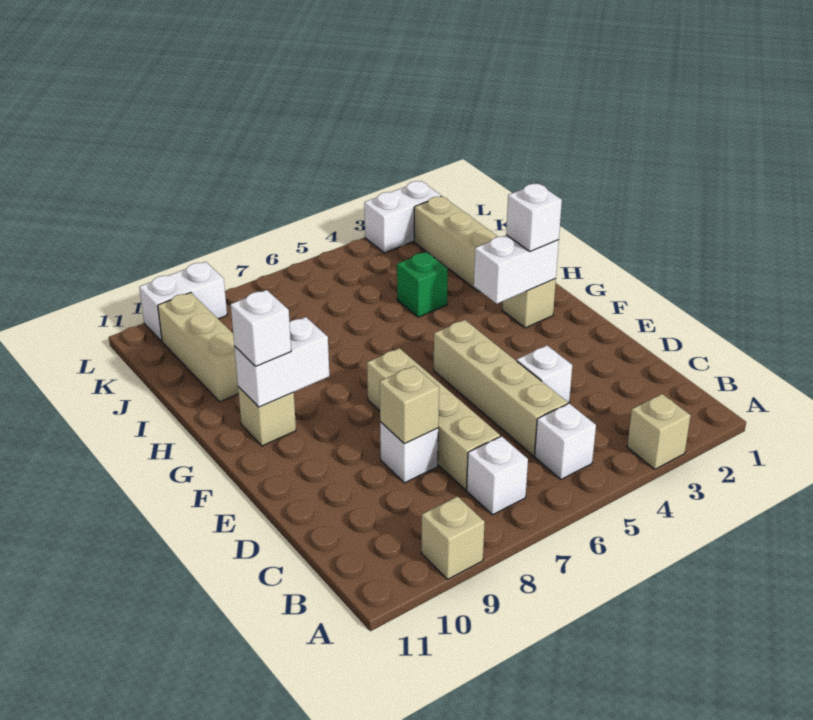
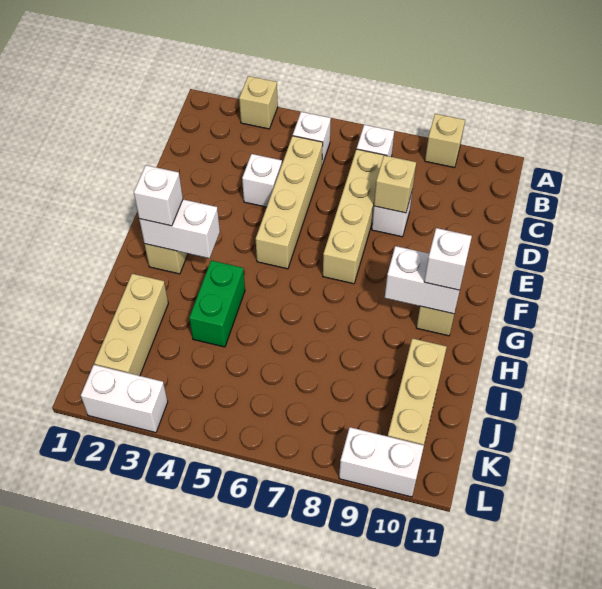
green brick I4 level 1 -> green brick H4:I4 level 1

